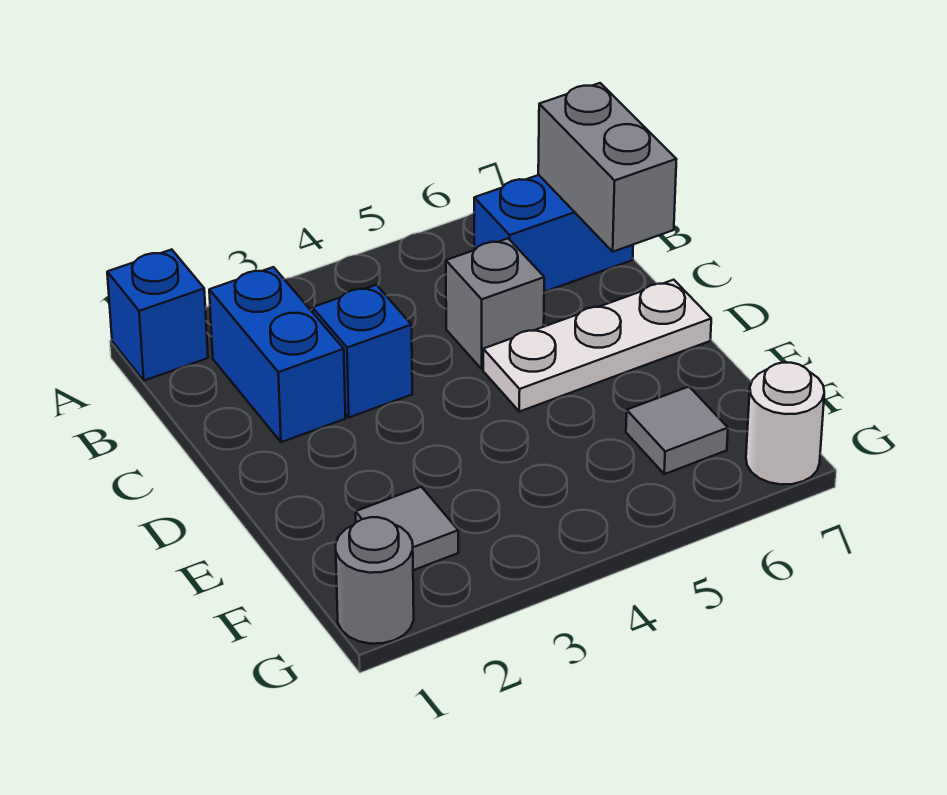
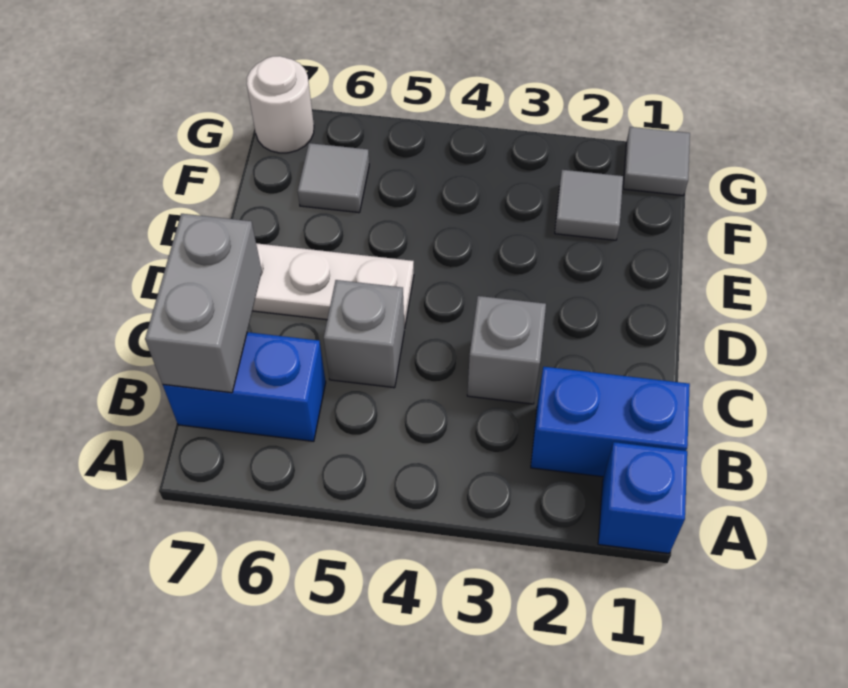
blue brick B2:C2 level 1 -> blue brick B1:B2 level 1
blue brick C3 level 1 -> grey brick C3 level 1
grey round brick G1 level 1 -> grey tile G1 level 1

